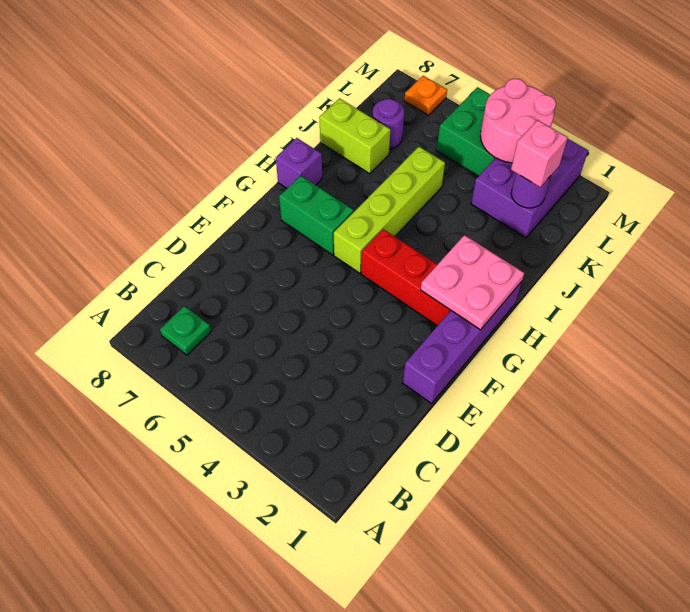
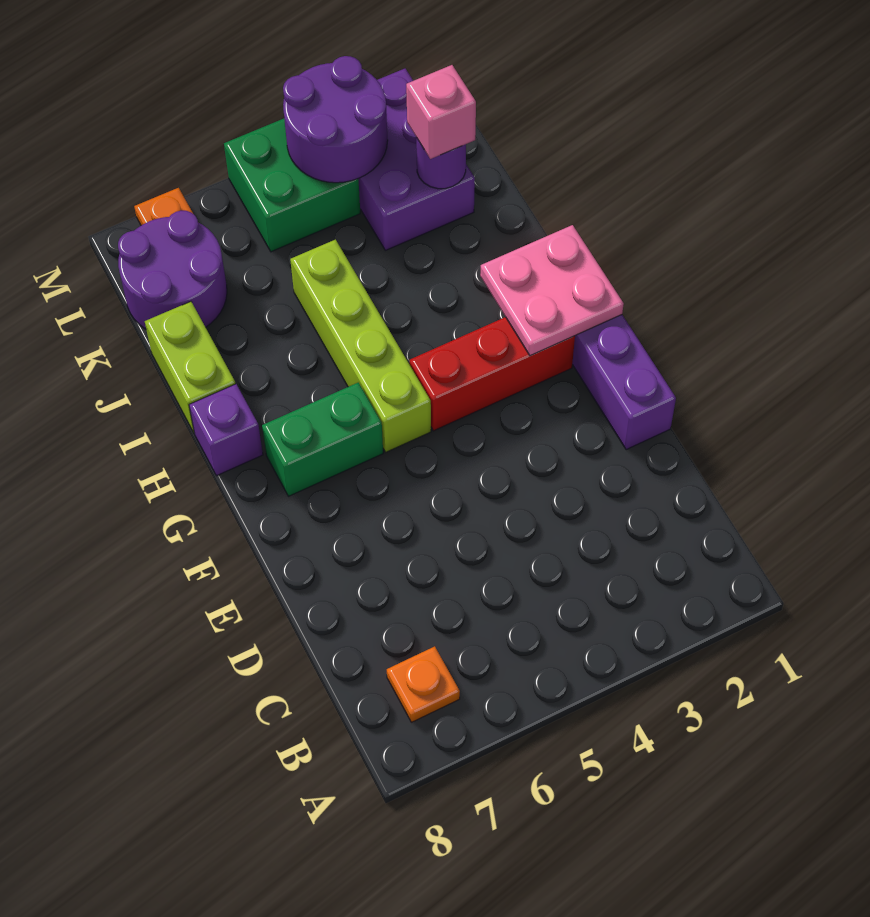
green plate B7 level 1 -> orange plate B7 level 1
lime brick J7:J8 level 1 -> lime brick I8:J8 level 1
purple round brick K7 level 1 -> purple round brick K7:L8 level 1
pink round brick L3:M4 level 2 -> purple round brick L3:M4 level 2

